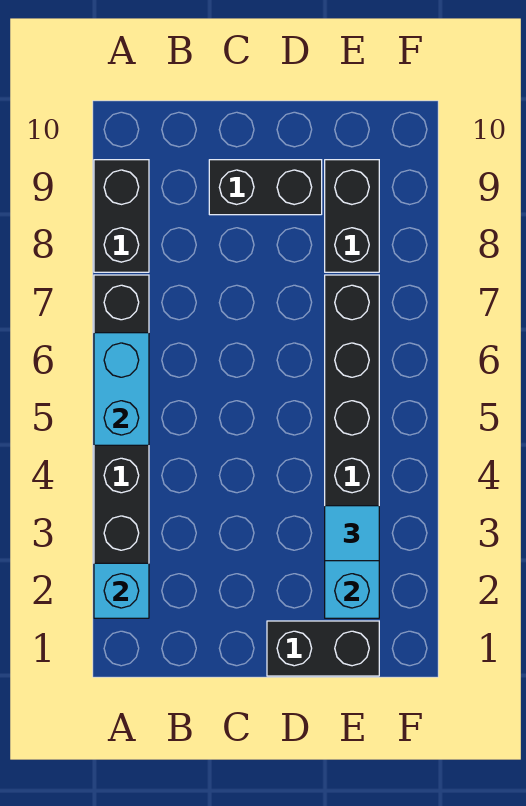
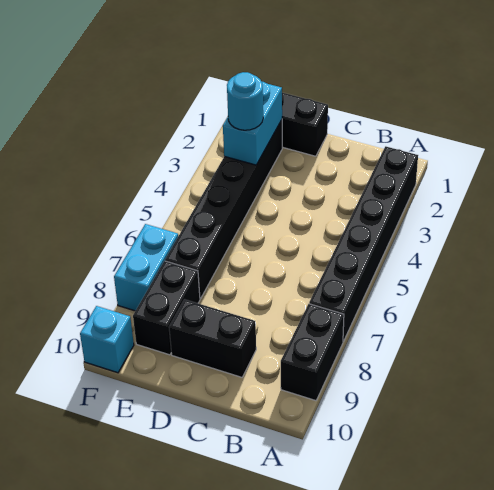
cyan brick A2 level 2 -> cyan brick F10 level 1
cyan brick A5:A6 level 2 -> cyan brick F7:F8 level 1
cyan tile E3 level 3 -> cyan round brick E3 level 3

